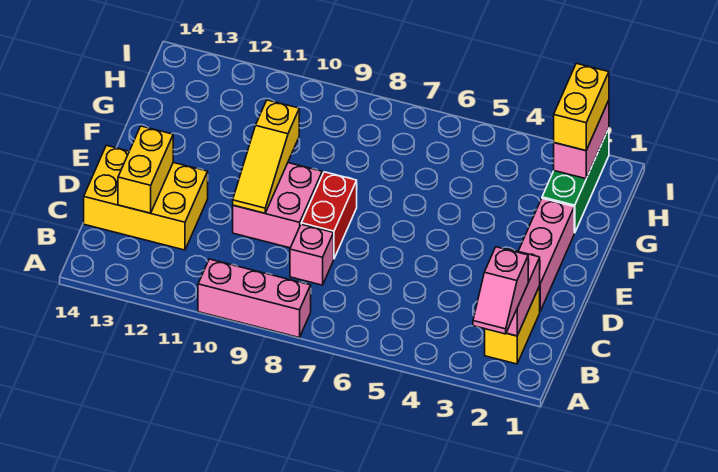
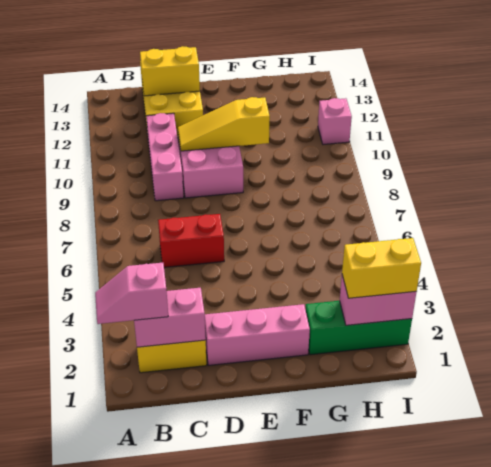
pink brick A8:A10 level 1 -> pink brick C9:C11 level 1
pink brick C8 level 1 -> pink brick I11 level 1
red brick D8:E8 level 1 -> red brick C6:D6 level 1

